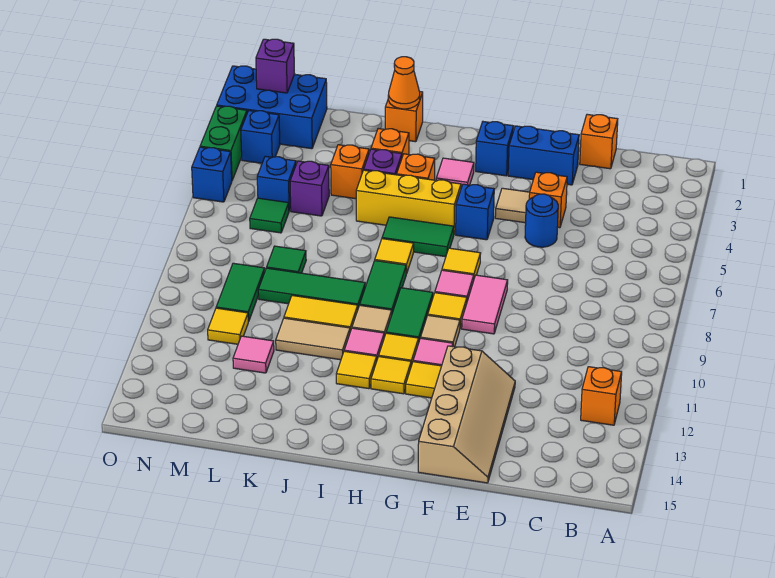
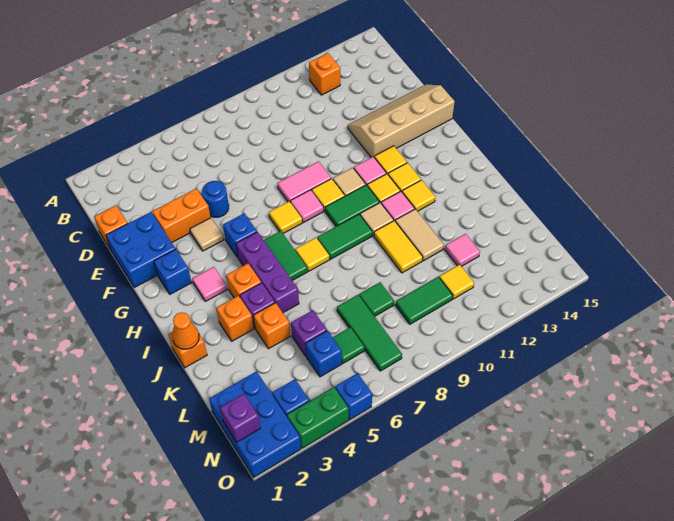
blue brick E2:F2 level 1 -> blue brick E1:F2 level 1
orange brick E4 level 1 -> orange brick E3:E4 level 1
yellow brick H5:J5 level 1 -> purple brick H5:J5 level 1
green tile J9:L9 level 1 -> green tile L7:N7 level 1

